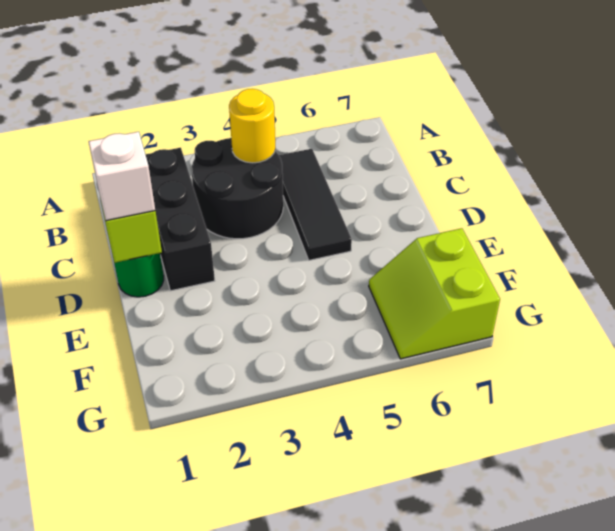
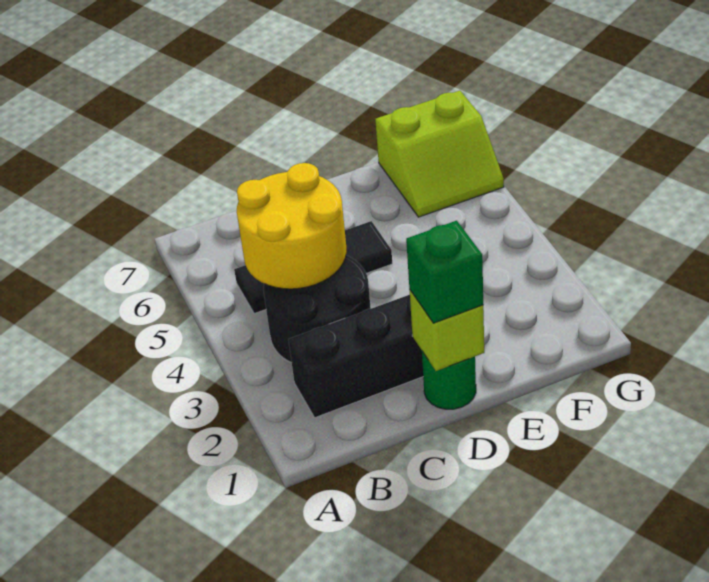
yellow round brick B4 level 2 -> yellow round brick B4:C5 level 2
white brick D1 level 3 -> green brick D1 level 3

